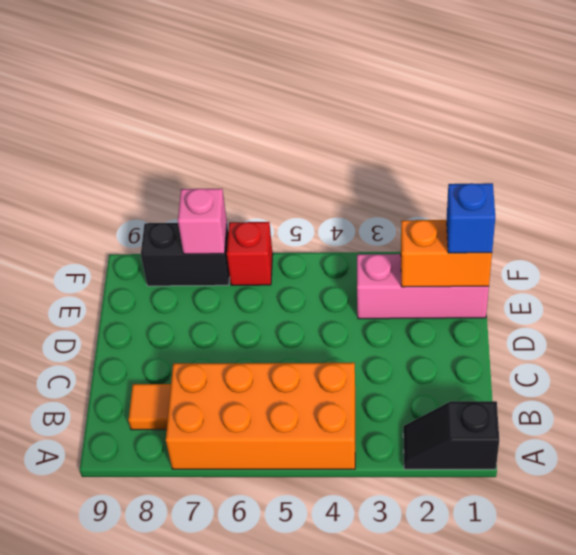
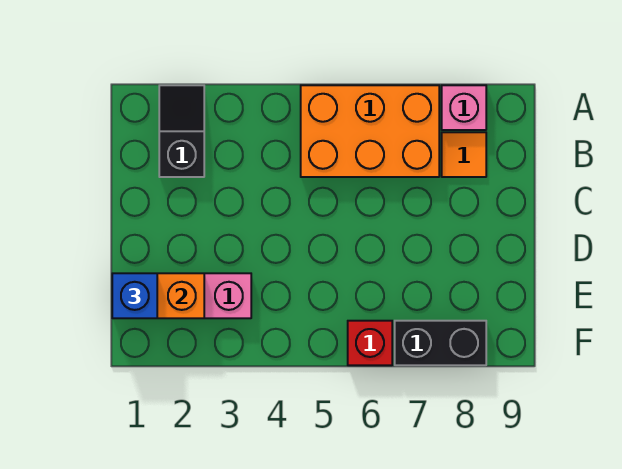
black slope A1:A2 level 1 top 1 -> black slope A2:B2 level 1 top B
orange brick A4:B7 level 1 -> orange brick A5:B7 level 1
pink brick F7 level 2 -> pink brick A8 level 1

